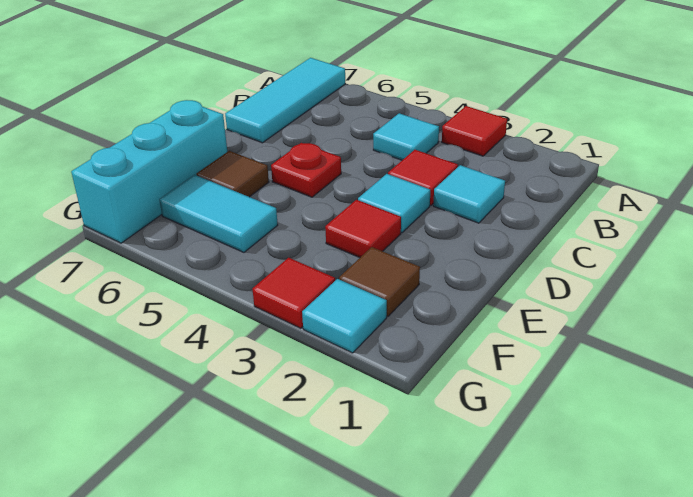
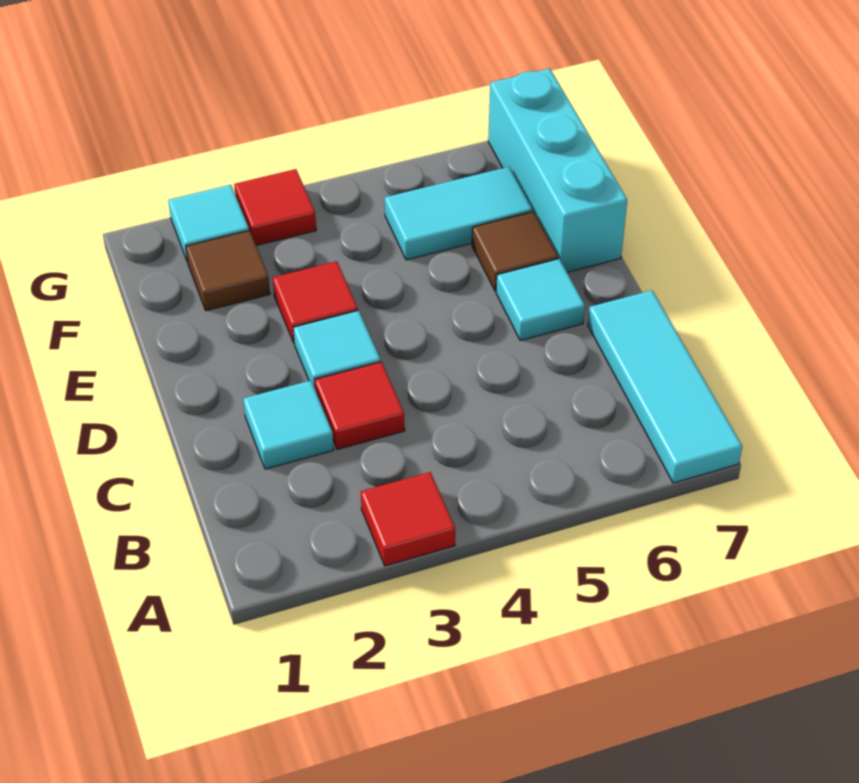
cyan tile B4 level 1 -> cyan tile D6 level 1
red plate D5 level 1 -> none

